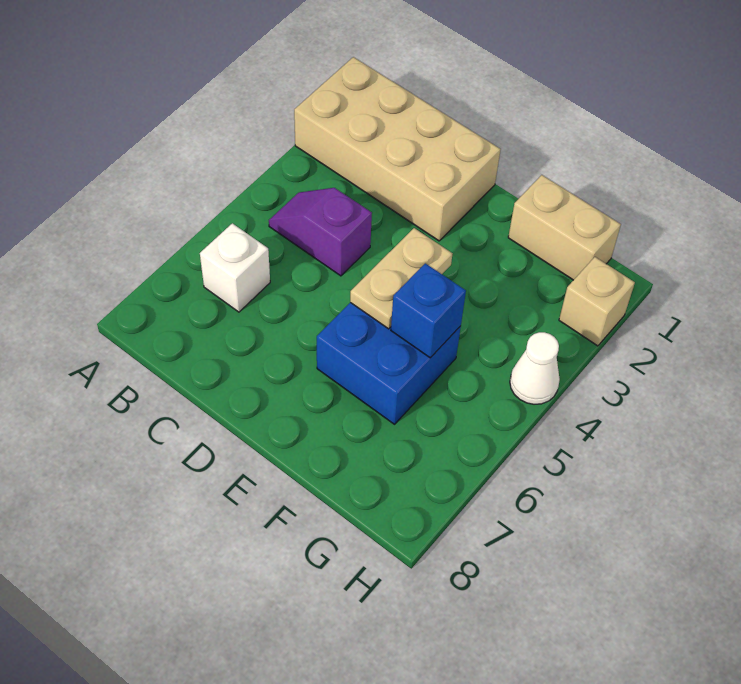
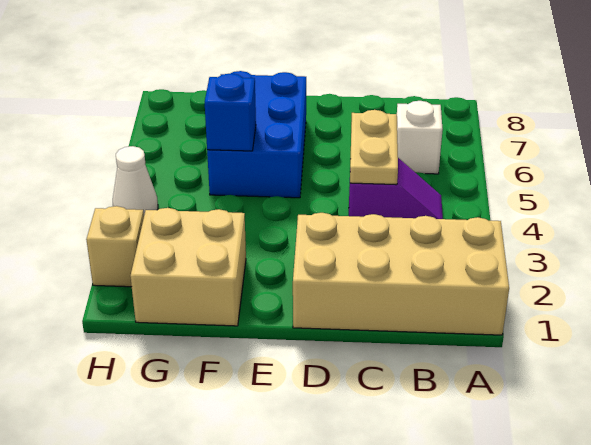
tan plate E4:E5 level 2 -> tan plate C4:C5 level 2
blue brick E5:F6 level 1 -> blue brick E5:F7 level 1
tan brick F1:G1 level 1 -> tan brick F1:G2 level 1

